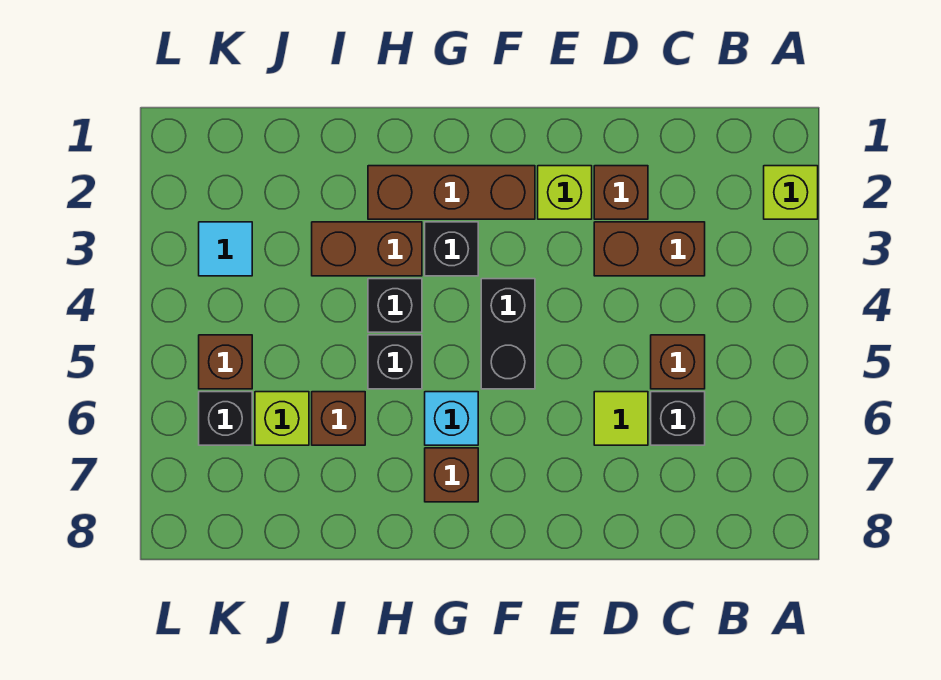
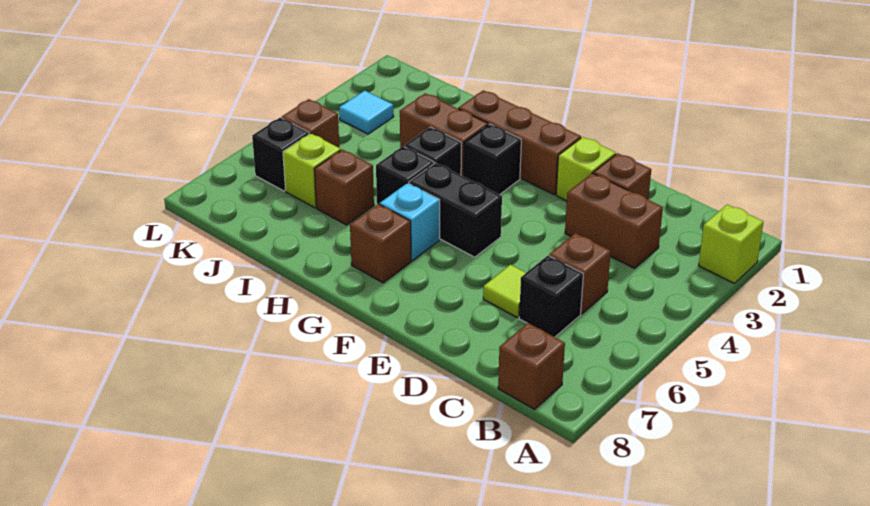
none -> brown brick B8 level 1
black brick F4:F5 level 1 -> black brick F5:G5 level 1

